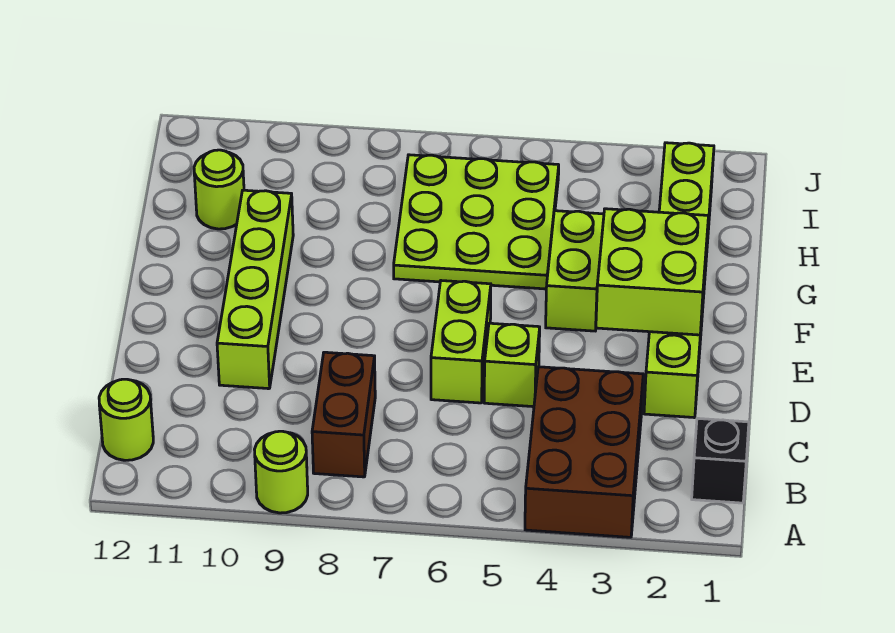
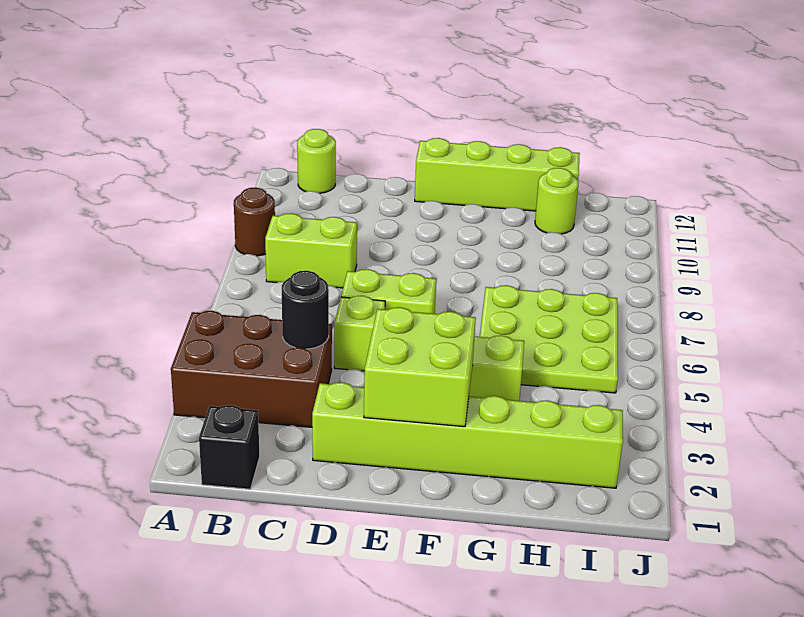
lime round brick A9 level 1 -> brown round brick A9 level 1
brown brick B8:C8 level 1 -> lime brick B8:C8 level 1
none -> black round brick C4 level 2
lime brick D10:G10 level 1 -> lime brick E12:H12 level 1

